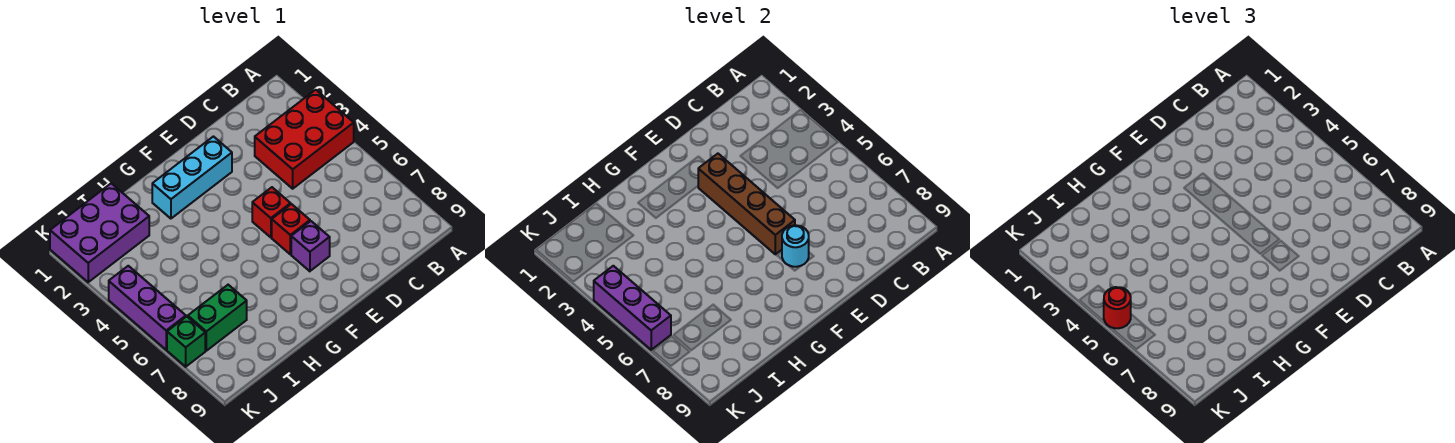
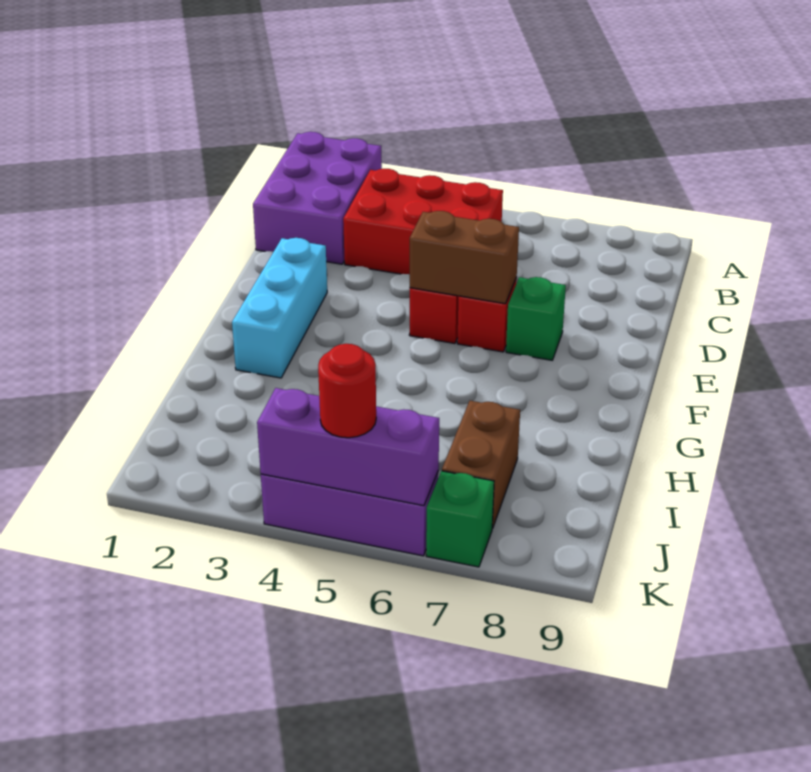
red brick A3:C4 level 1 -> red brick B3:C5 level 1
brown brick E3:E6 level 2 -> brown brick E5:E6 level 2
purple brick E7 level 1 -> green brick E7 level 1
cyan round brick E7 level 2 -> none
purple brick I1:K2 level 1 -> purple brick A1:C2 level 1
green brick I7:J7 level 1 -> brown brick I7:J7 level 1

